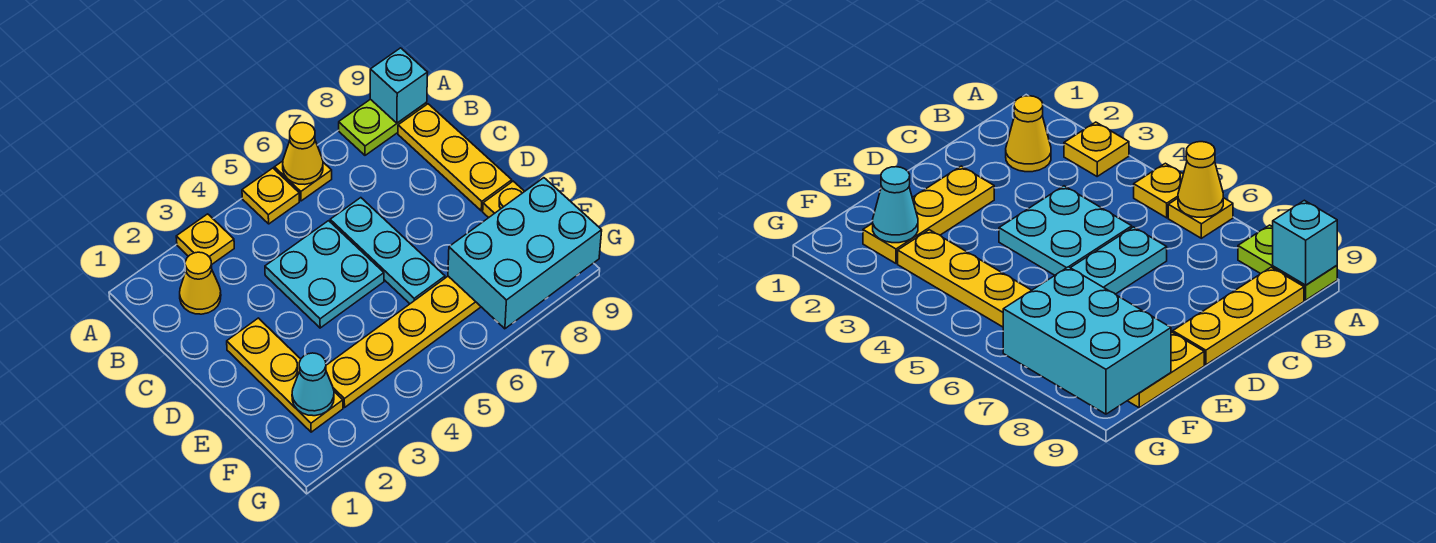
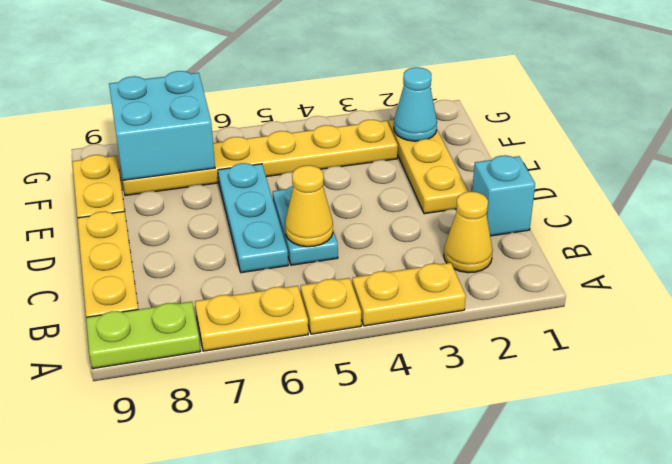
yellow plate A3 level 1 -> yellow plate A3:A4 level 1
yellow plate A6 level 1 -> yellow plate A6:A7 level 1
yellow cone A6 level 2 -> yellow cone C5 level 2
cyan brick A9 level 2 -> cyan brick C1 level 1
cyan plate C4:D5 level 1 -> cyan plate C5:D5 level 1
cyan brick F7:G9 level 2 -> cyan brick F7:G8 level 2

